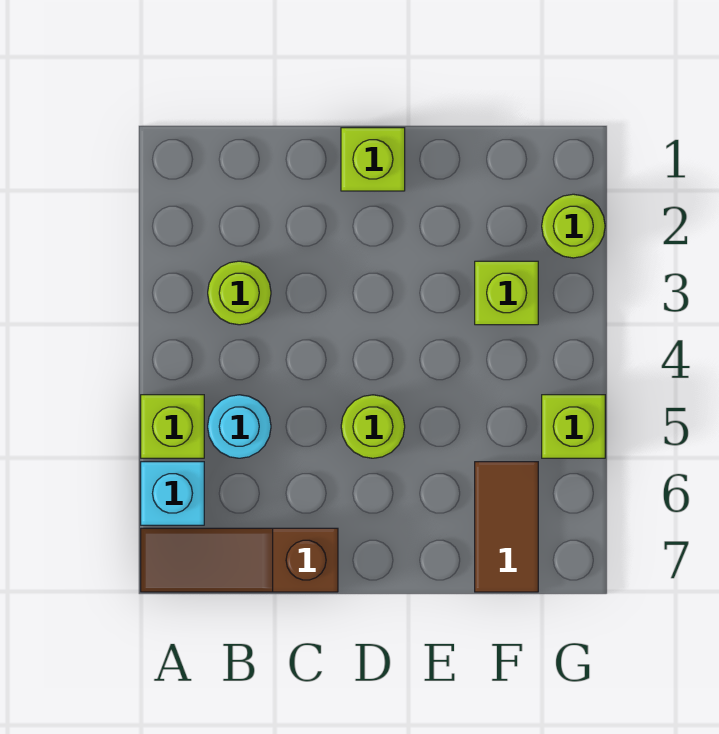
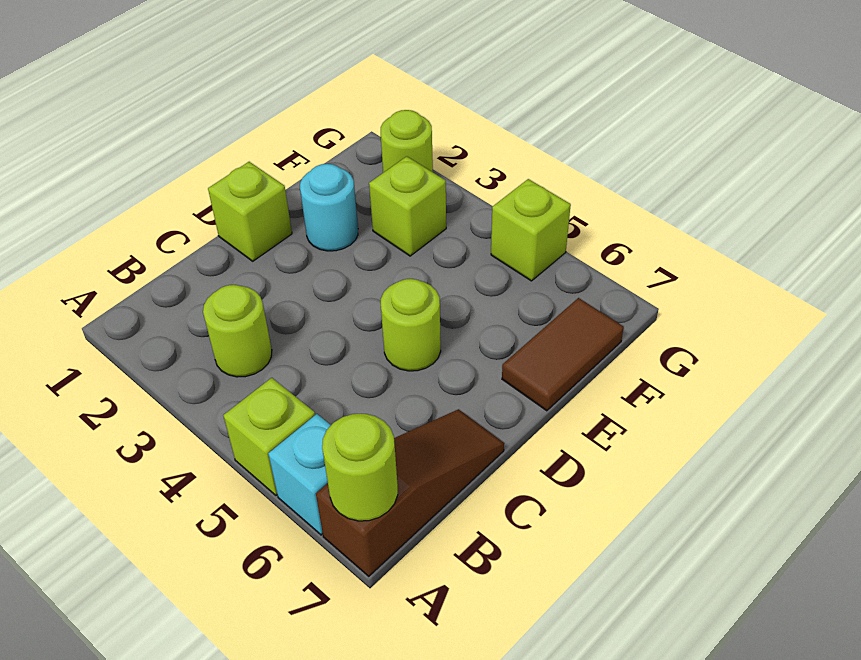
brown slope A7:C7 level 1 top C -> brown slope A7:C7 level 1 top A
none -> lime round brick A7 level 2
cyan round brick B5 level 1 -> cyan round brick E2 level 1
brown tile F6:F7 level 1 -> brown tile E7:F7 level 1

